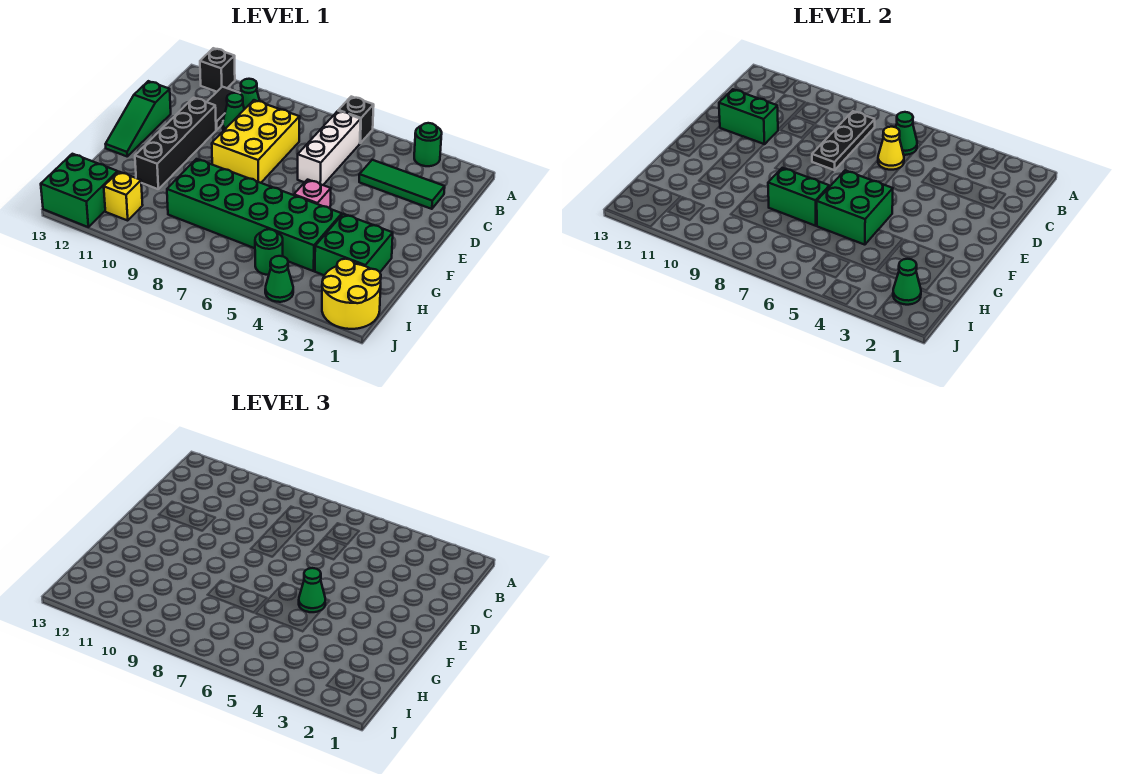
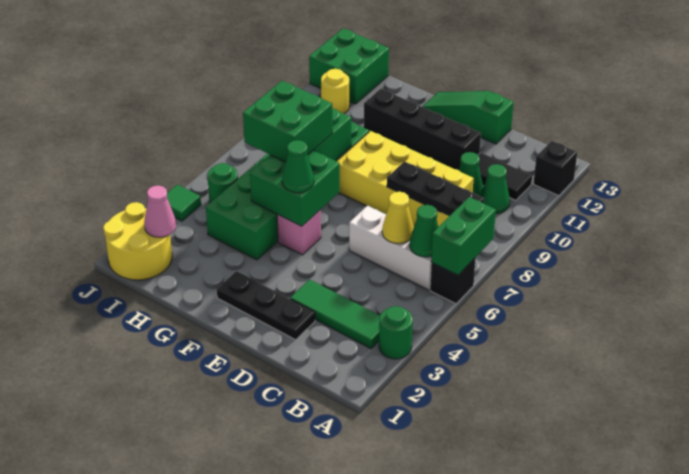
green tile C2:C4 level 1 -> green tile B3:D3 level 1
yellow brick C8:E9 level 1 -> yellow brick C8:F9 level 1
none -> black plate D2:F2 level 1
green brick D11:D12 level 2 -> green brick A6:A7 level 2
green brick G2:H3 level 1 -> green brick G6:H7 level 3
green cone I2 level 2 -> pink cone I2 level 2
yellow brick I11 level 1 -> yellow round brick I11 level 1
green cone J4 level 1 -> green tile J4 level 1

